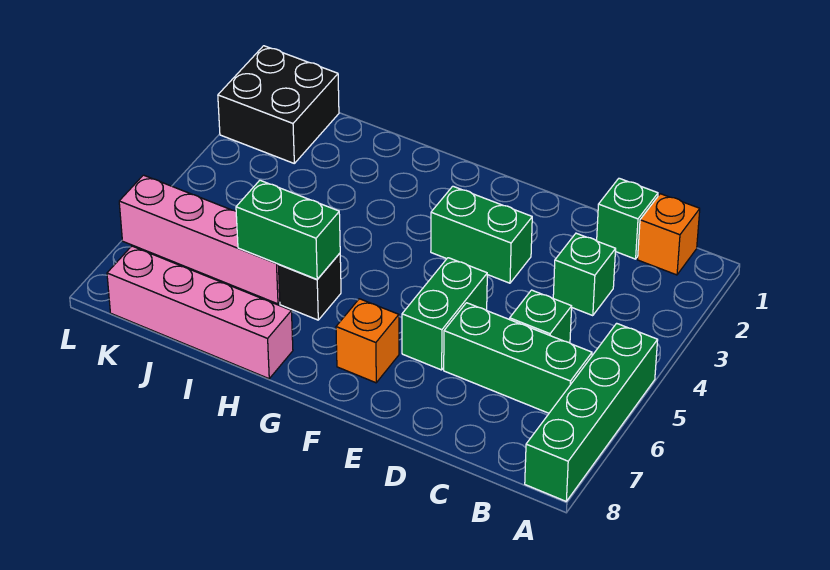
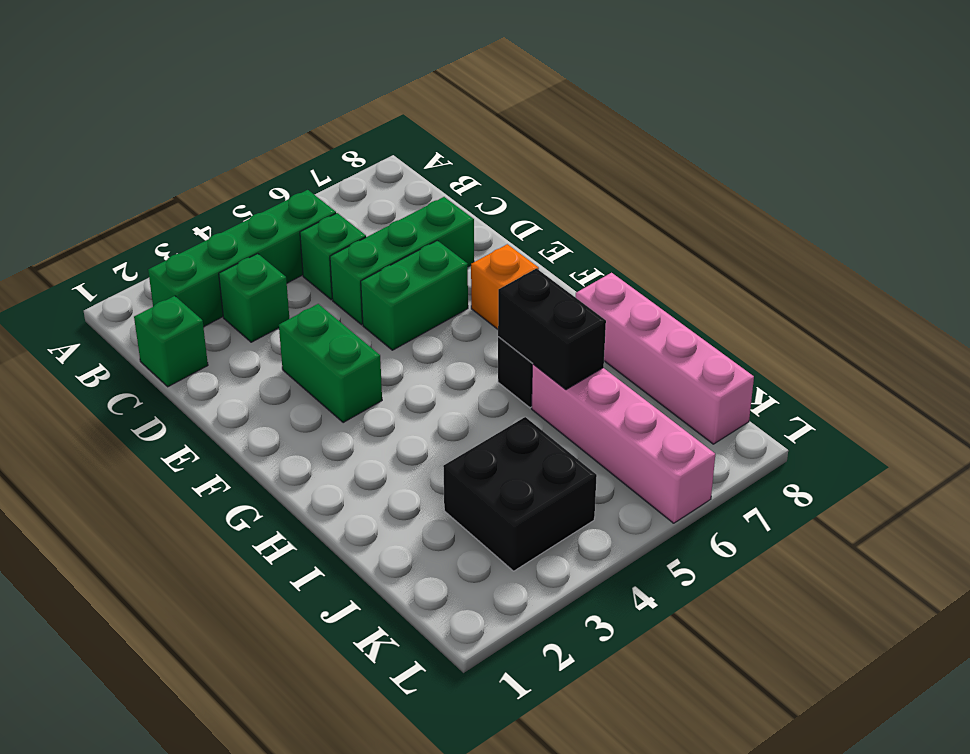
green brick A5:A8 level 1 -> green brick B2:B5 level 1
orange brick B1 level 1 -> none
green brick B6:D6 level 1 -> green brick D5:D7 level 1
green brick H6:I6 level 2 -> black brick H6:I6 level 2
black brick K1:L2 level 1 -> black brick J3:K4 level 1

